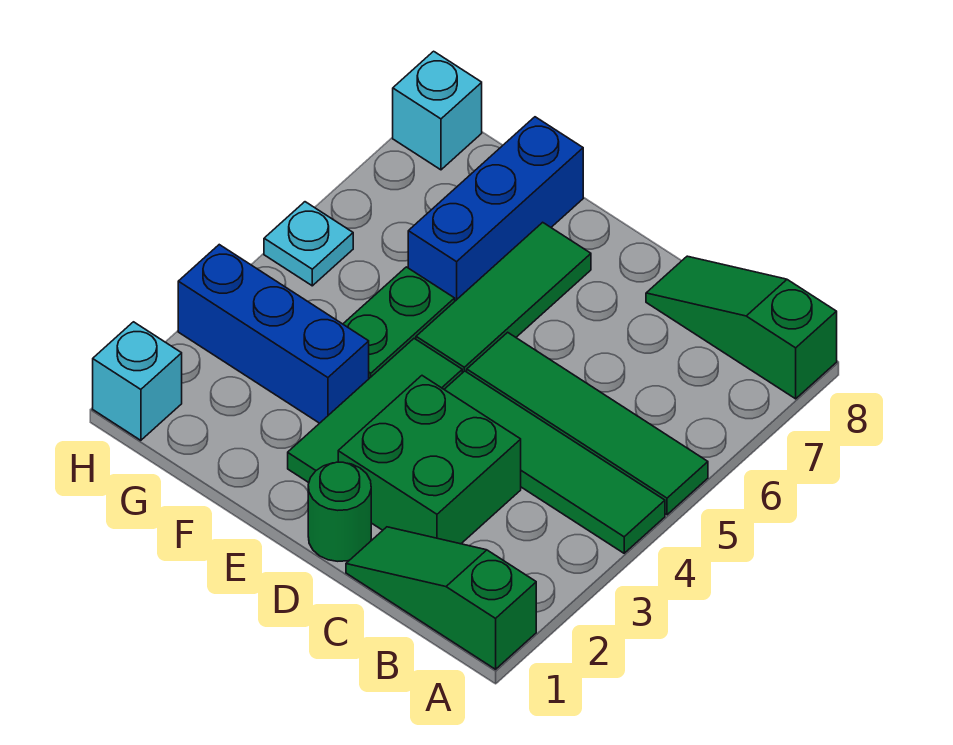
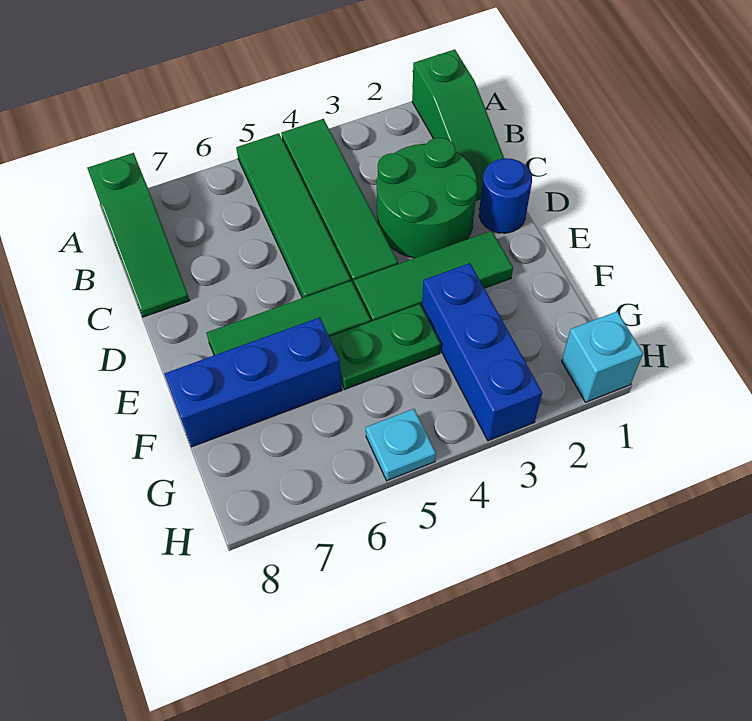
green brick C2:D3 level 1 -> green round brick C2:D3 level 1
green round brick D1 level 1 -> blue round brick D1 level 1
cyan brick H8 level 1 -> none

